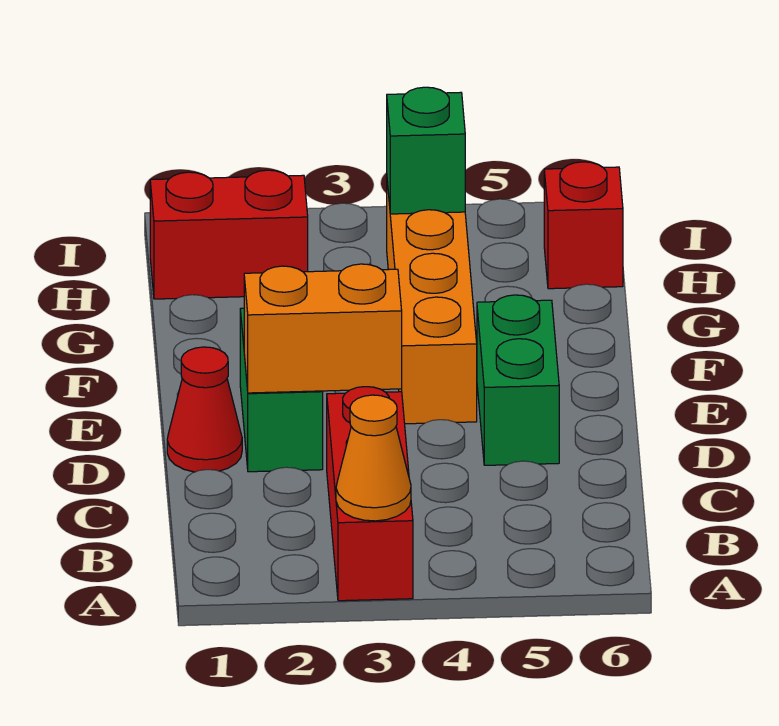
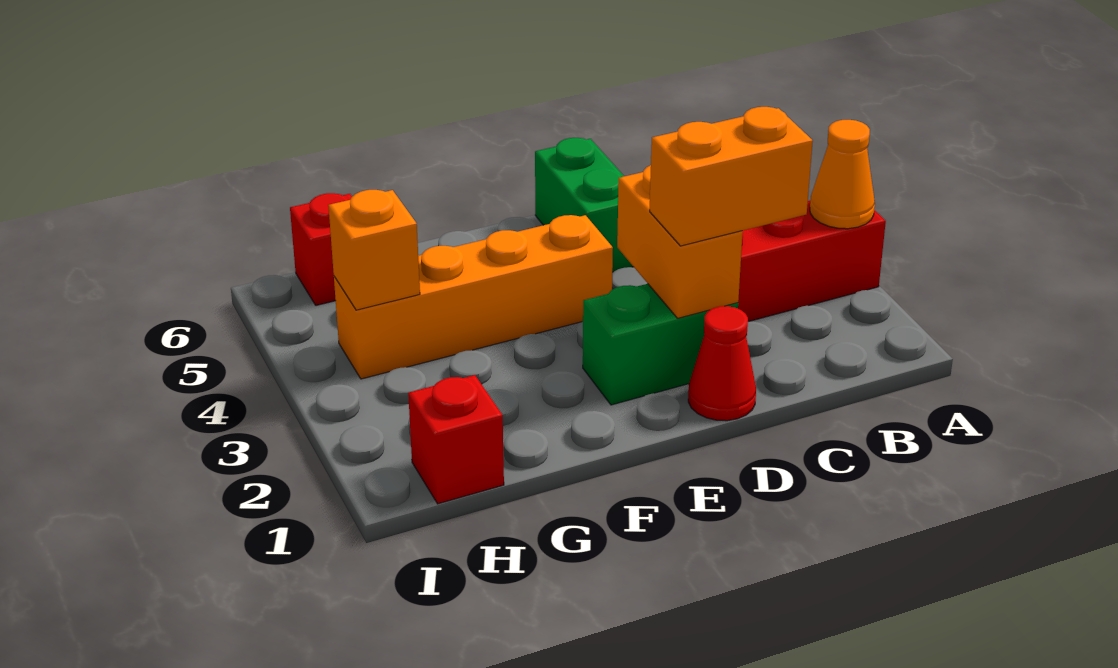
none -> orange brick C2:D2 level 3
green brick D5:E5 level 1 -> green brick D5:D6 level 1
red brick H1:H2 level 1 -> red brick H1 level 1
green brick H4 level 2 -> orange brick H4 level 2

